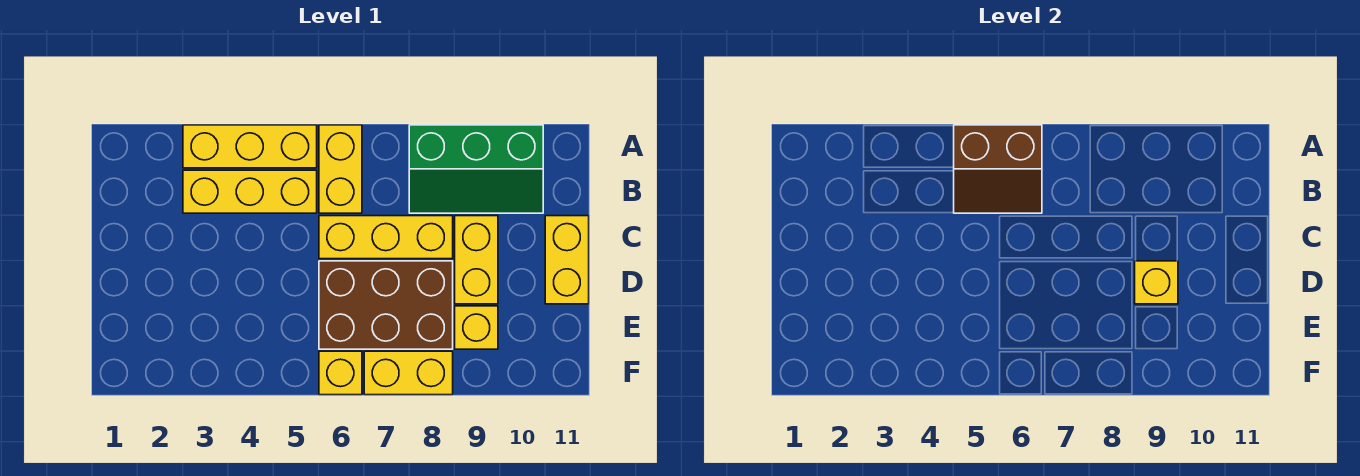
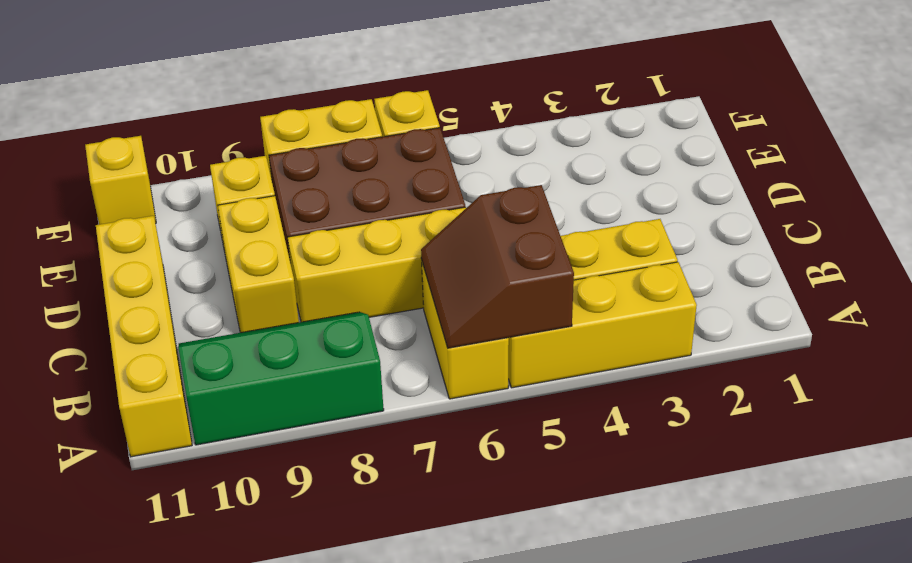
brown slope A5:B6 level 2 top A -> brown slope A5:B6 level 2 top 5
yellow brick C11:D11 level 1 -> yellow brick A11:D11 level 1
yellow brick D9 level 2 -> yellow brick F11 level 1

